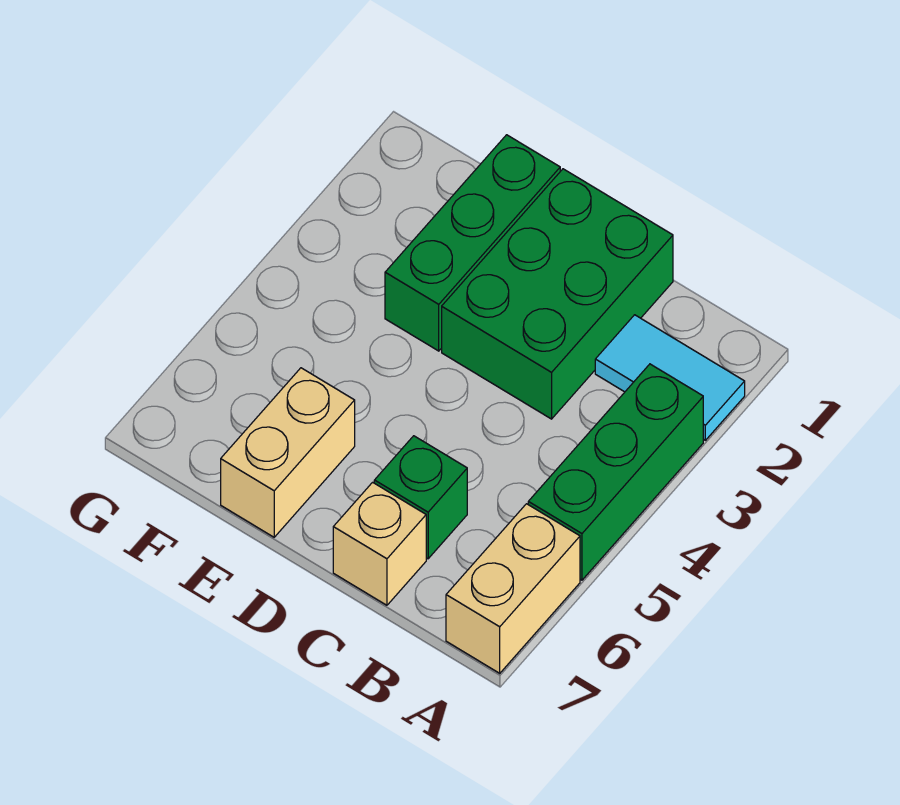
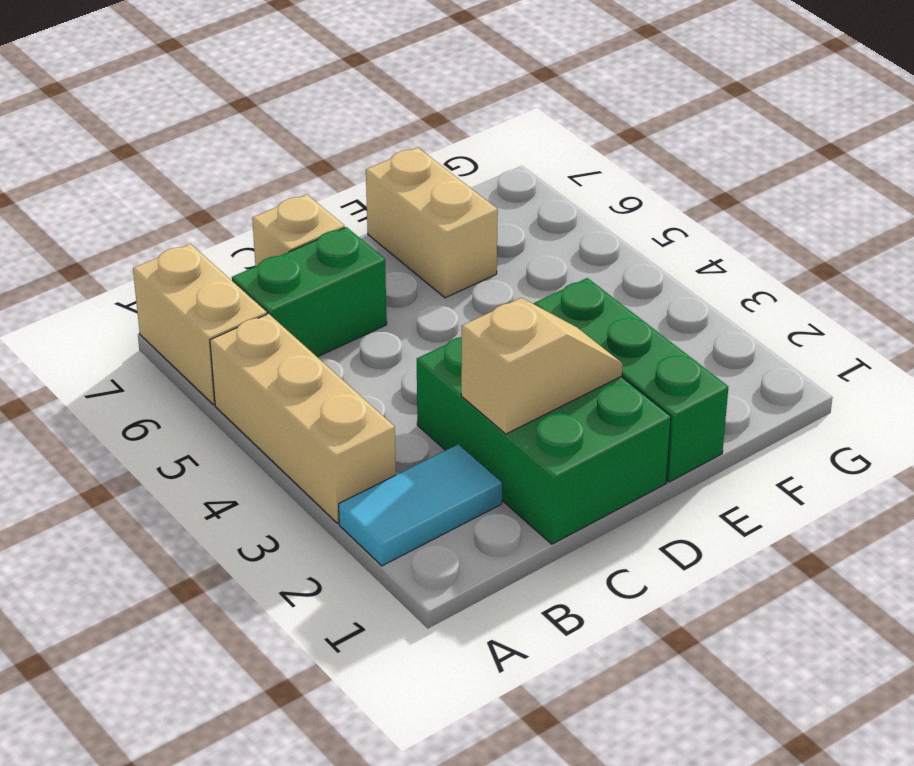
green brick A3:A5 level 1 -> tan brick A3:A5 level 1
none -> tan slope C2:D2 level 2 top C
green brick C6 level 1 -> green brick B6:C6 level 1

